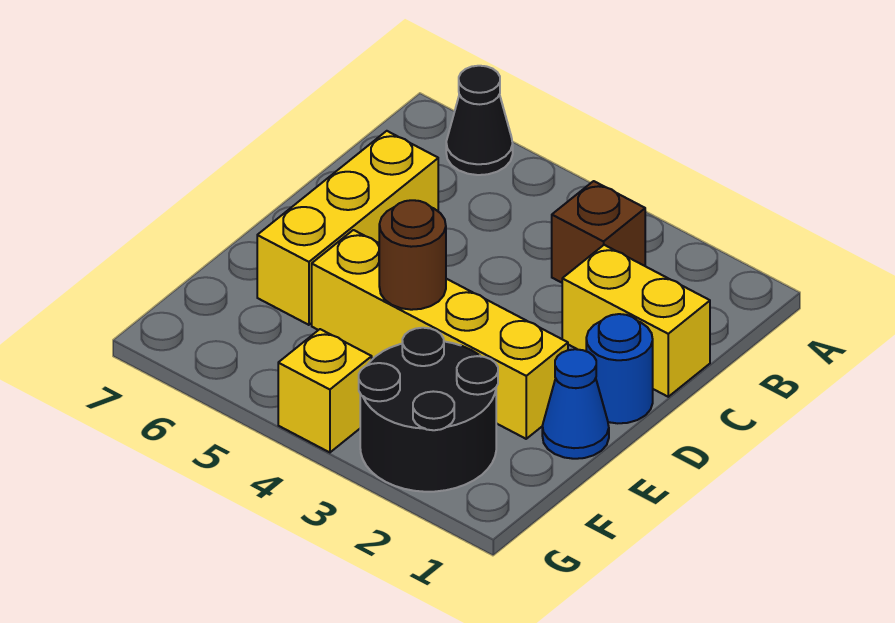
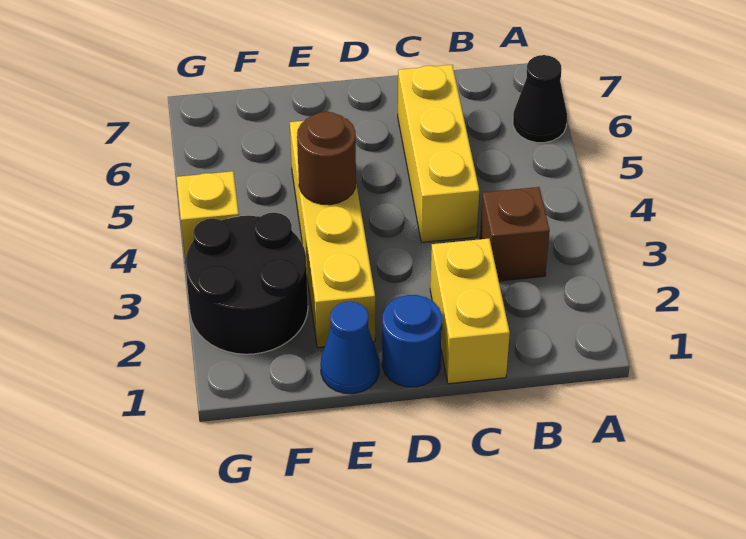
yellow brick C6:E6 level 1 -> yellow brick C4:C6 level 1

